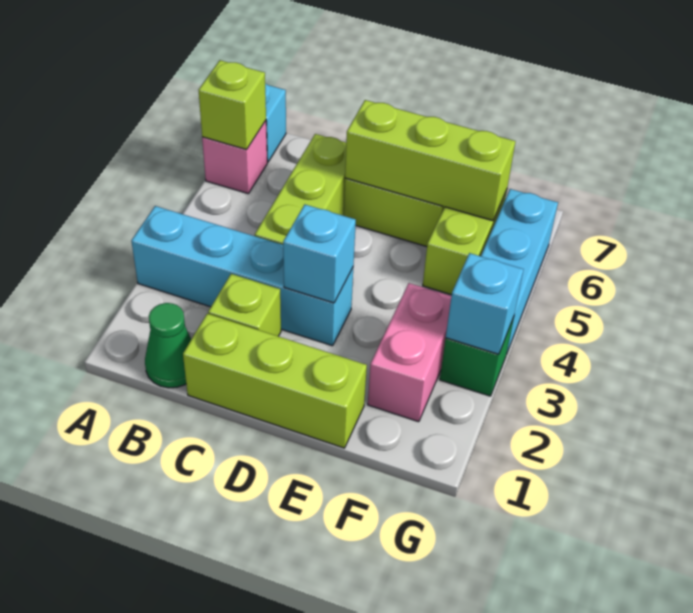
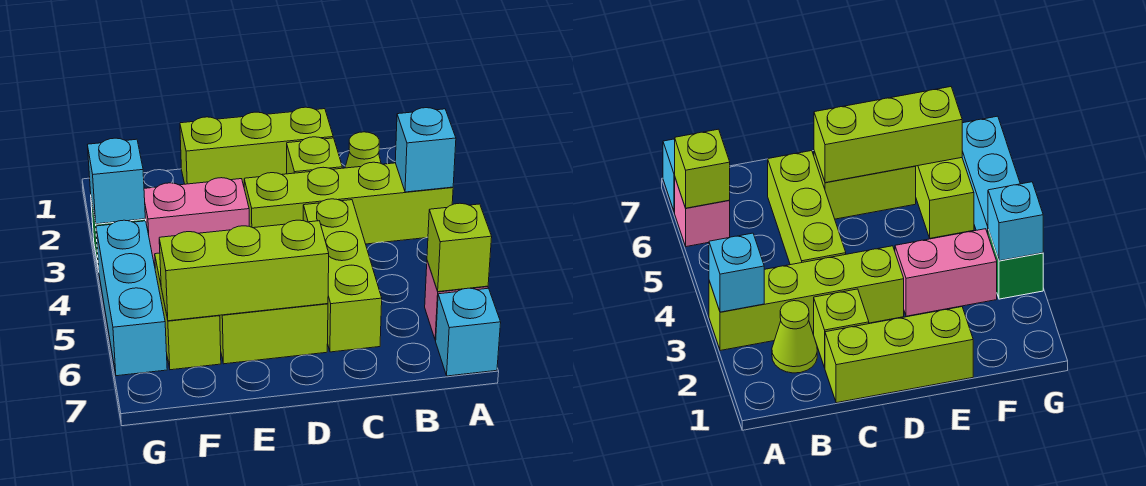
cyan brick A3:D3 level 1 -> lime brick A3:D3 level 1
green cone B1 level 1 -> none
none -> lime cone B2 level 1
cyan brick D3 level 2 -> cyan brick A3 level 2
pink brick F2:F3 level 1 -> pink brick E3:F3 level 1

